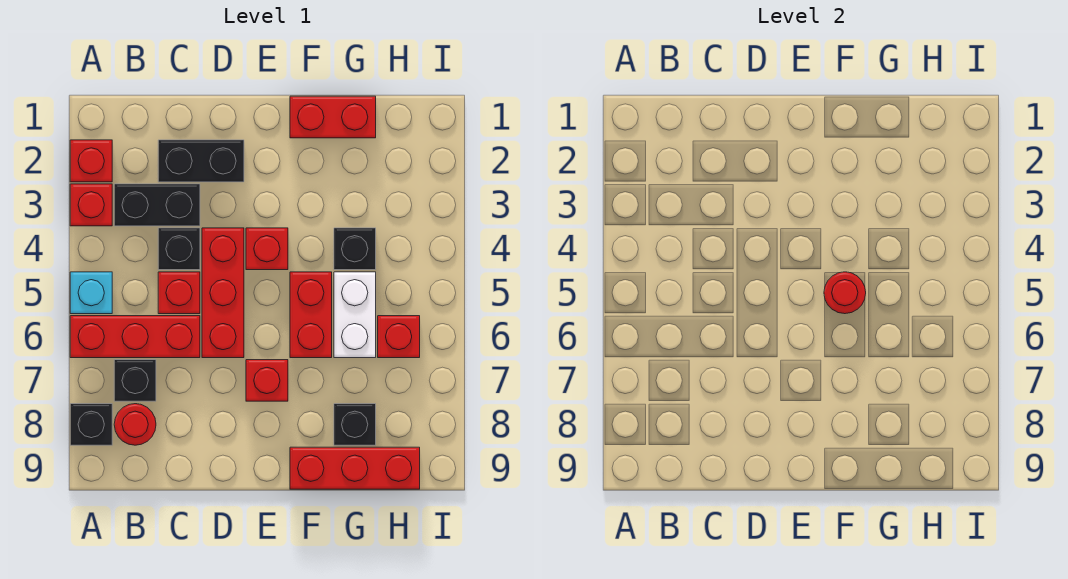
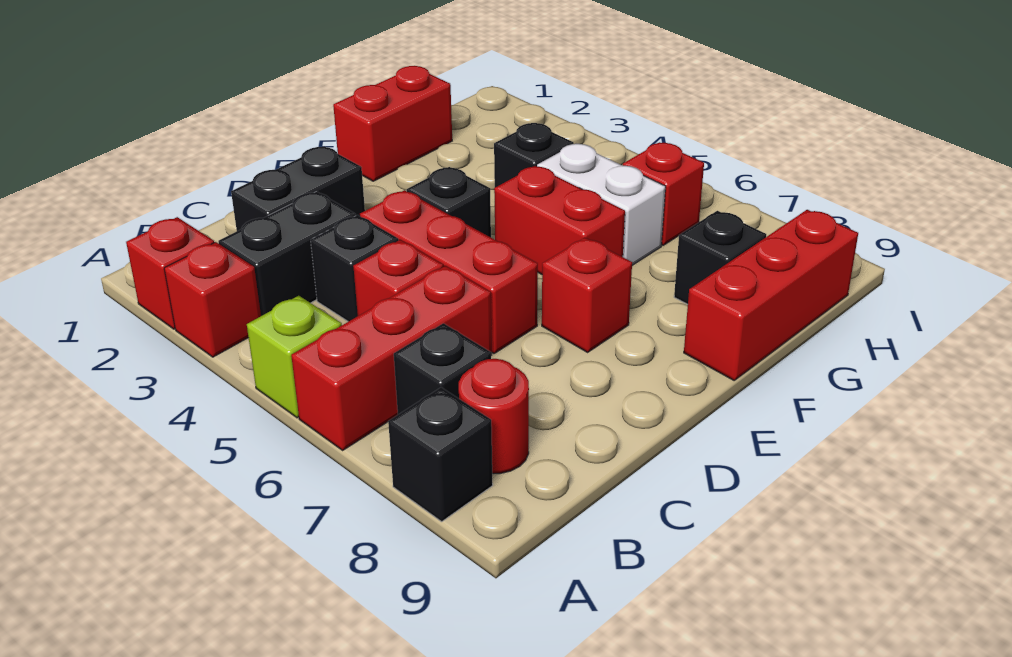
cyan brick A5 level 1 -> lime brick A5 level 1
red brick E4 level 1 -> black brick E4 level 1
red round brick F5 level 2 -> none

